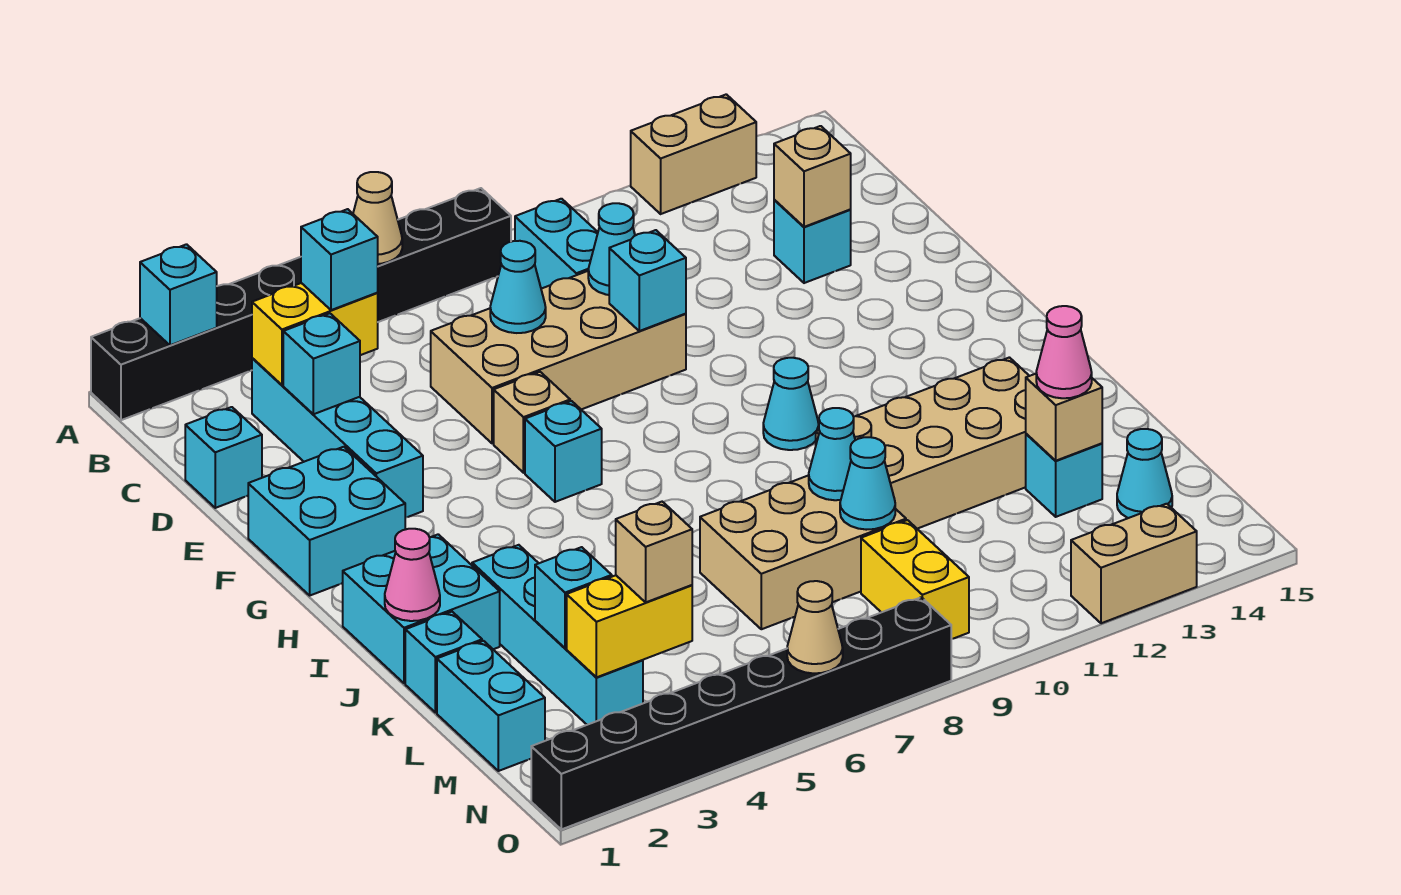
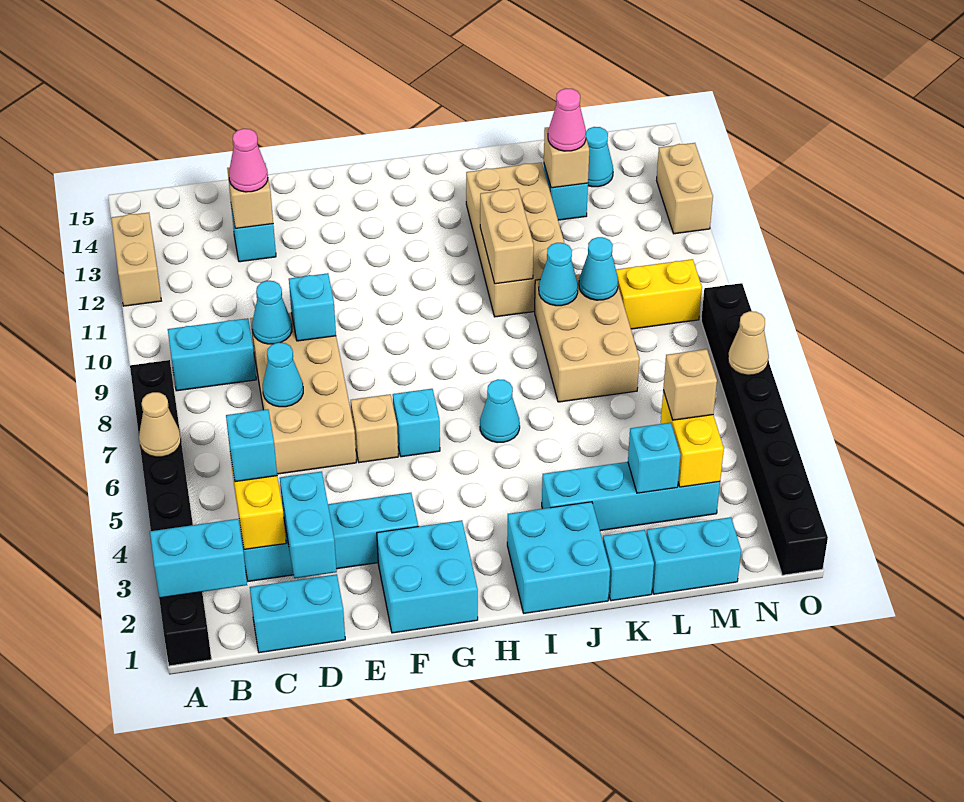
cyan brick A2 level 2 -> cyan brick A2:B2 level 2
cyan brick D1 level 1 -> cyan brick C1:D1 level 1
cyan brick D3 level 2 -> cyan brick D2:D3 level 2
cyan cone H10 level 1 -> cyan cone I6 level 1
pink cone J1 level 2 -> pink cone D13 level 3
none -> tan brick J10:J11 level 2

